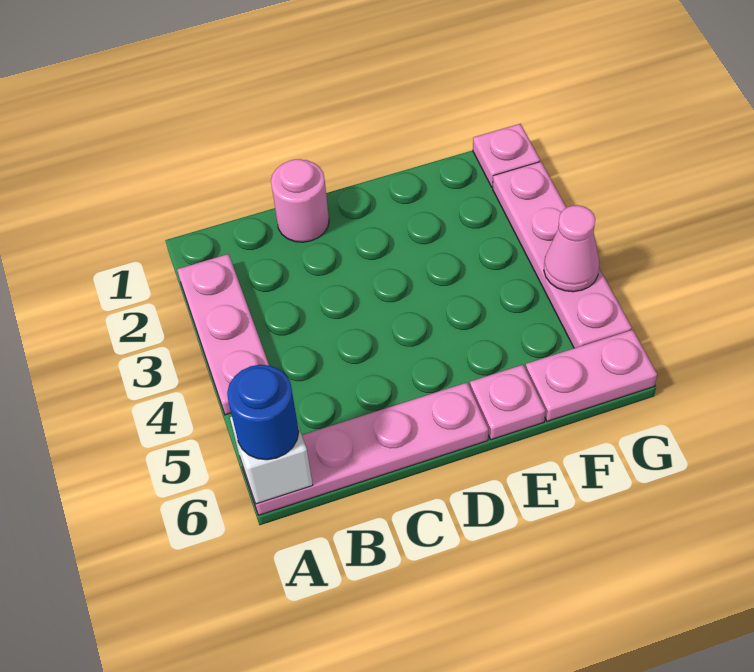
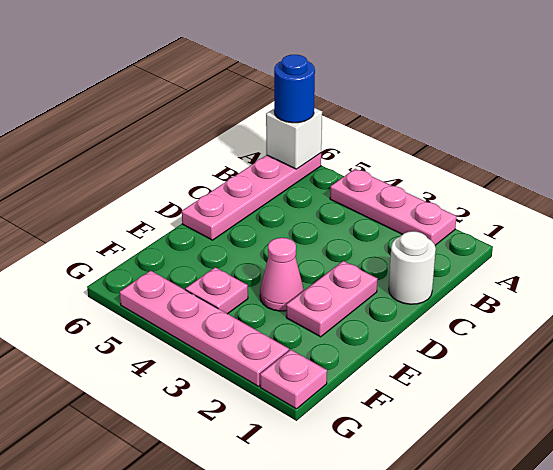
pink round brick C1 level 1 -> white round brick C1 level 1
pink plate E6 level 1 -> pink plate F4 level 1
pink plate F6:G6 level 1 -> pink plate D2:E2 level 1
pink cone G4 level 2 -> pink cone E3 level 1

